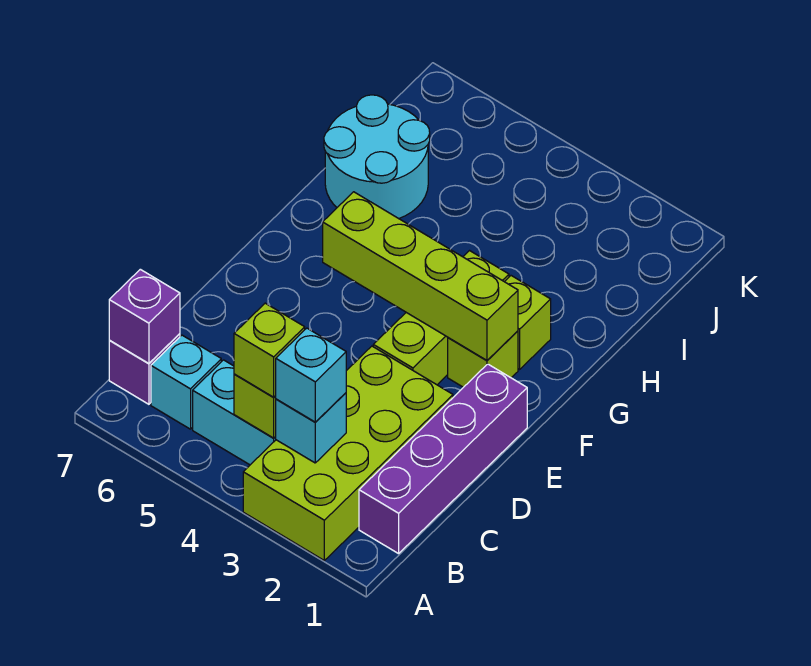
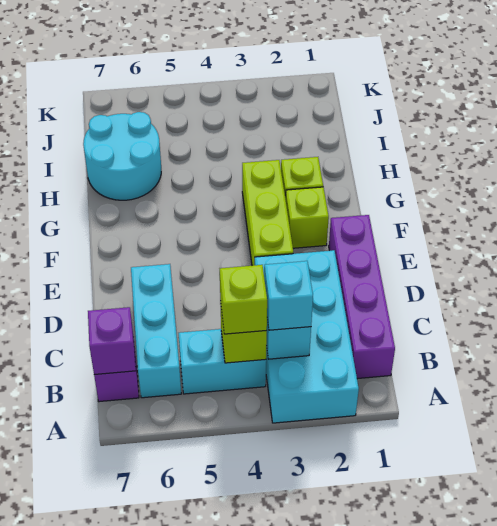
lime brick A2:D3 level 1 -> cyan brick A2:D3 level 1
cyan brick B6 level 1 -> cyan brick B6:D6 level 1
lime brick F2:F5 level 2 -> none

